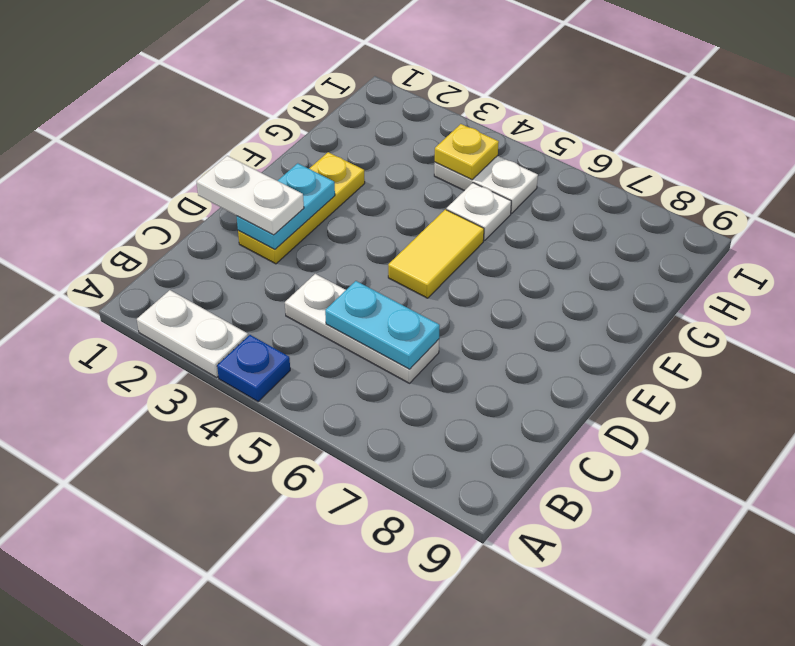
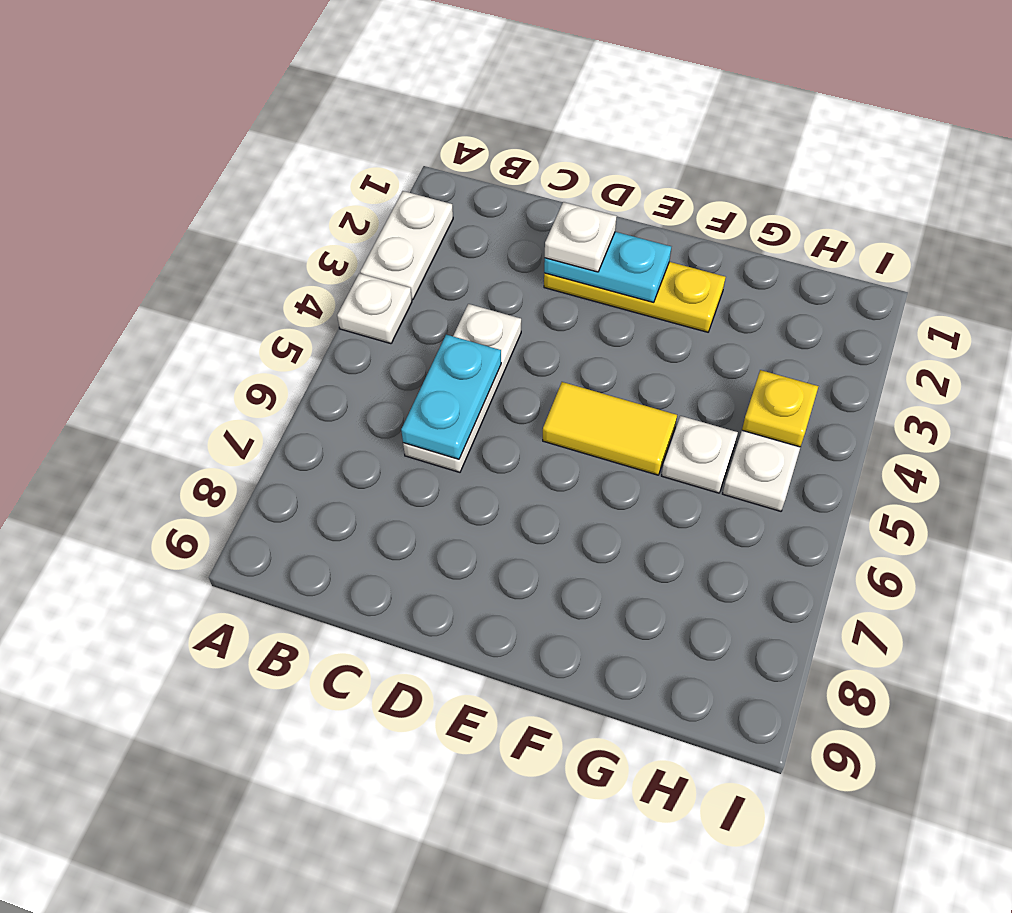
blue plate A4 level 1 -> white plate A4 level 1
white plate D1:D2 level 3 -> white plate D2 level 3

